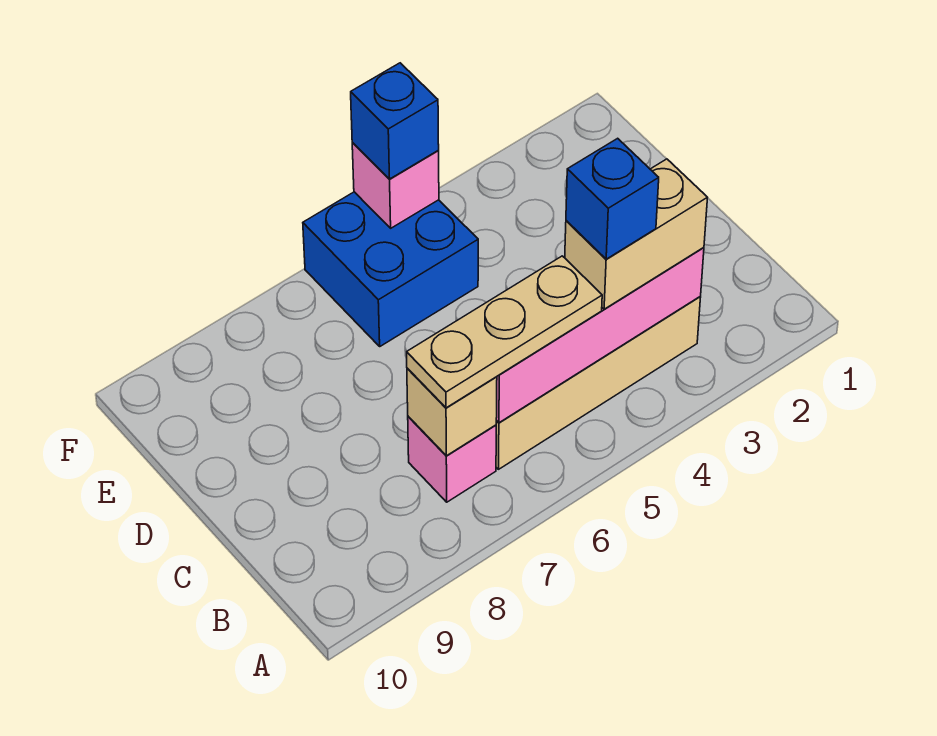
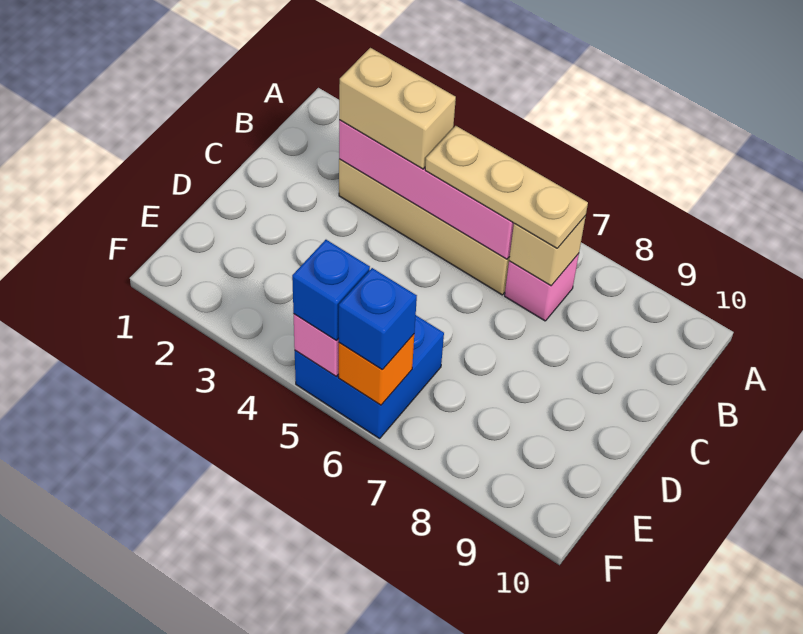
blue brick B4 level 4 -> blue brick F6 level 3
none -> orange brick F6 level 2

